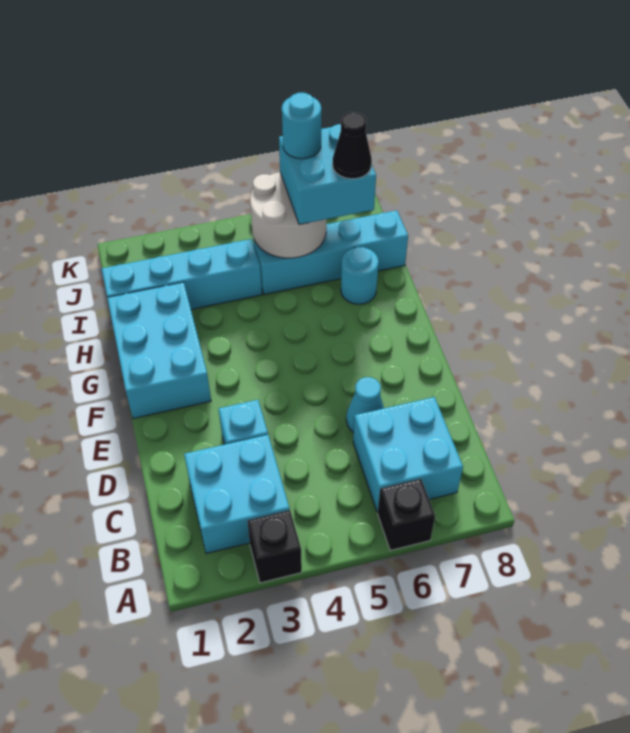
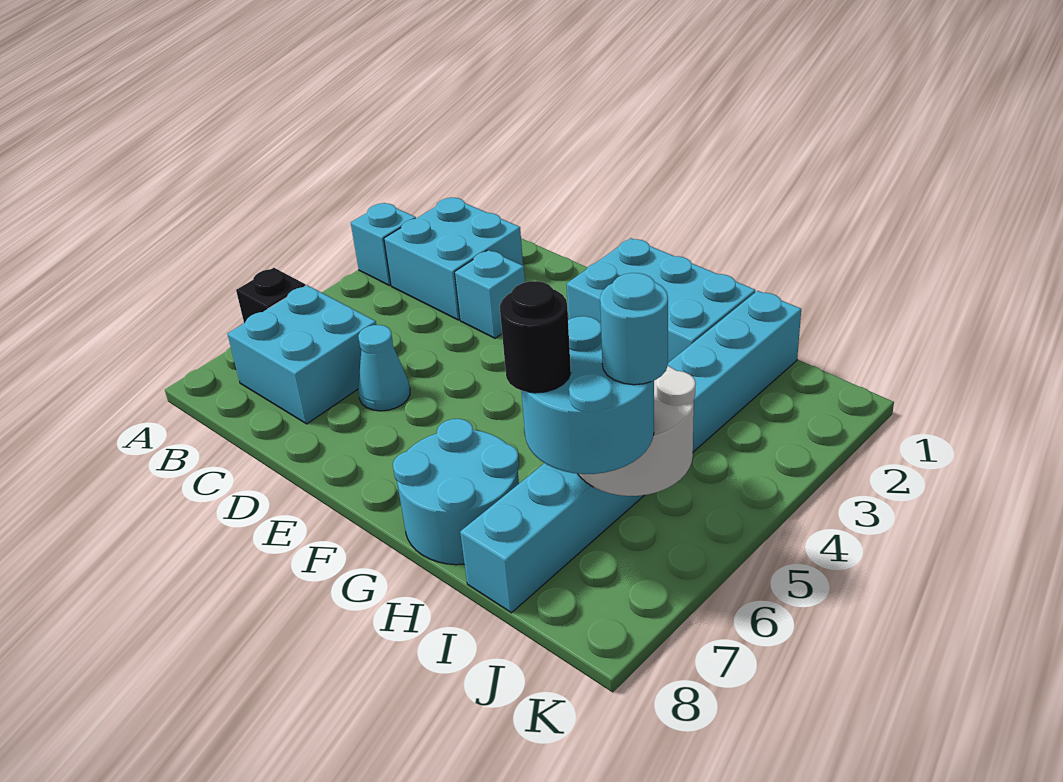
black brick A3 level 1 -> cyan brick A3 level 1
cyan round brick H7 level 1 -> cyan round brick G7:H8 level 1
cyan brick I6:J7 level 3 -> cyan round brick I6:J7 level 3
black cone I7 level 4 -> black round brick I7 level 4

